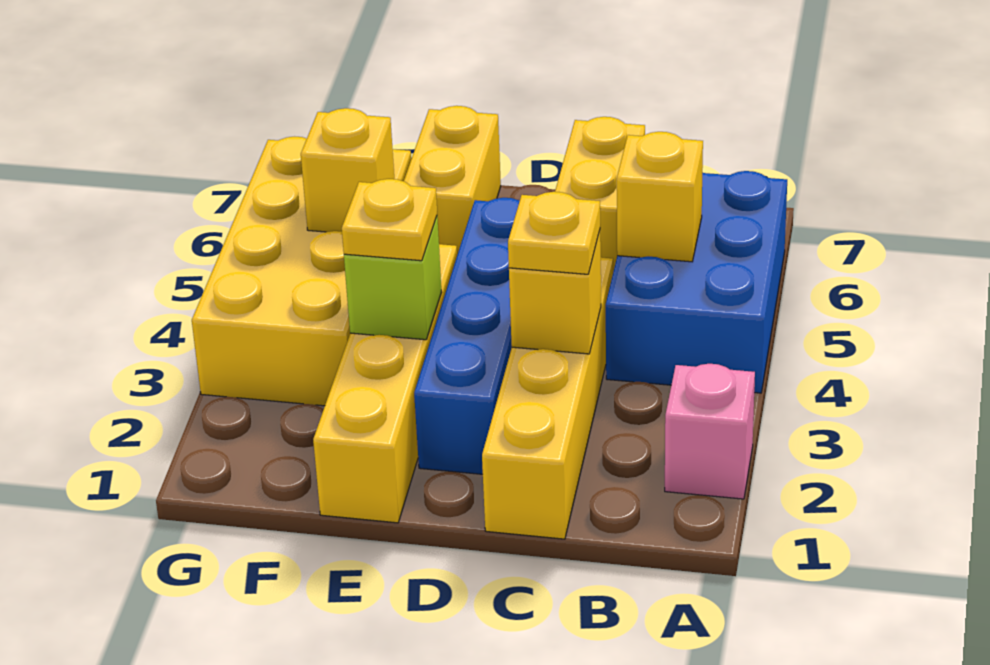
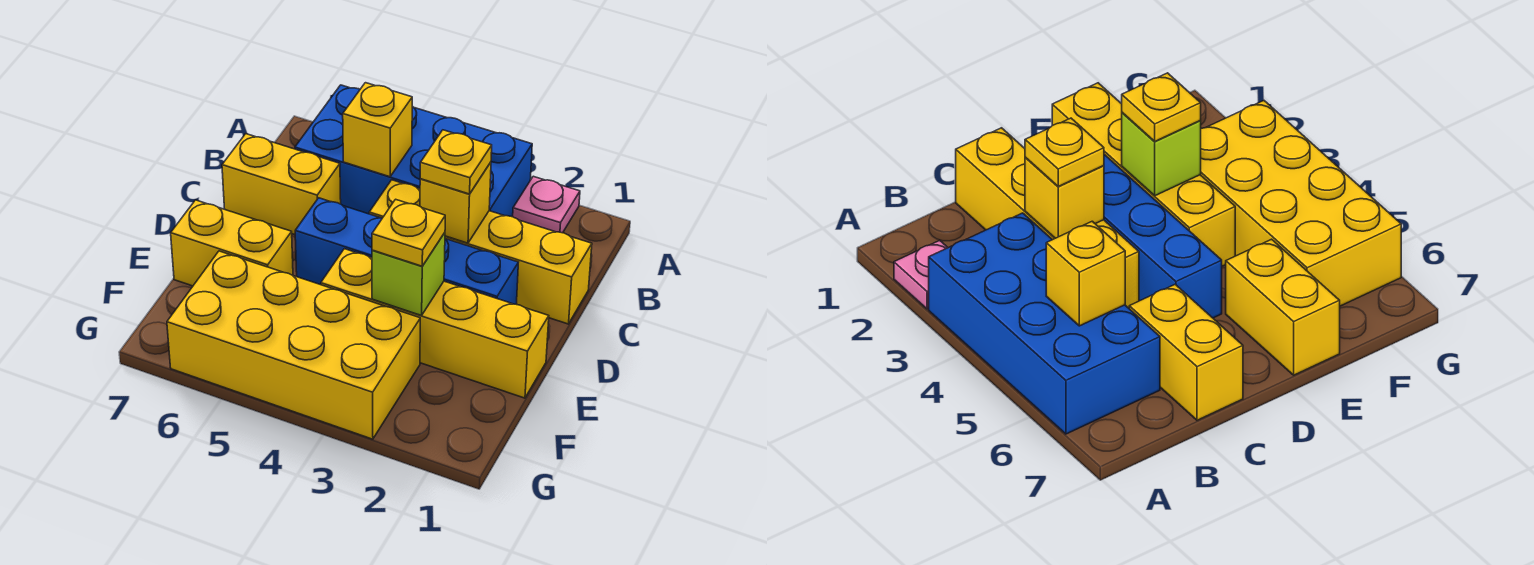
pink brick A2 level 1 -> pink plate A2 level 1
blue brick A4:B6 level 1 -> blue brick A3:B6 level 1
yellow brick F5 level 2 -> none

